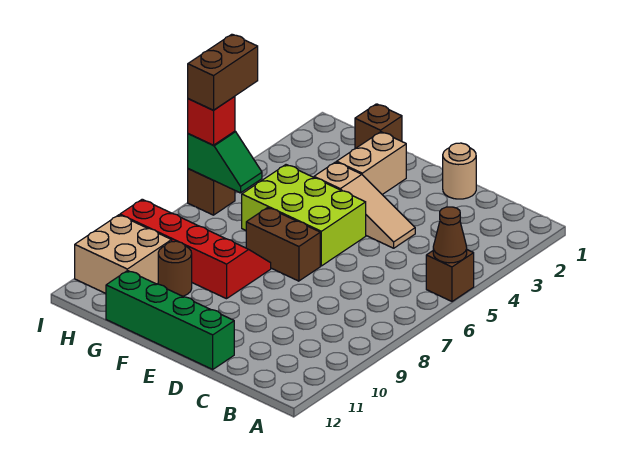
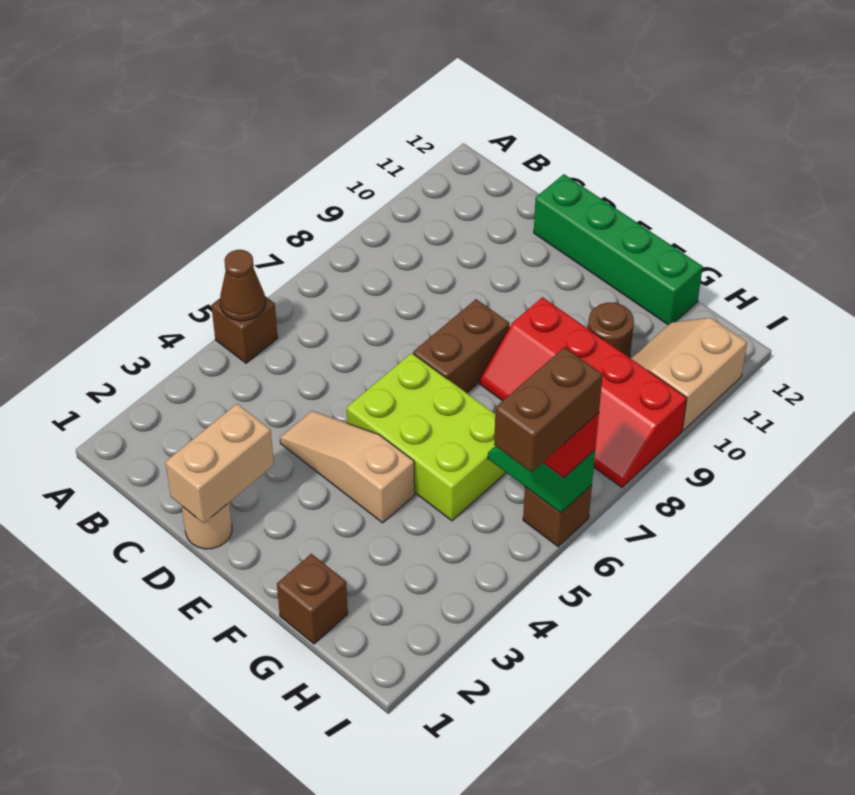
brown brick E7:F7 level 1 -> brown brick E7:E8 level 1
tan brick F2:F3 level 1 -> tan brick D1:D2 level 2
tan brick H10:I11 level 1 -> tan slope H10:I11 level 1 top I

